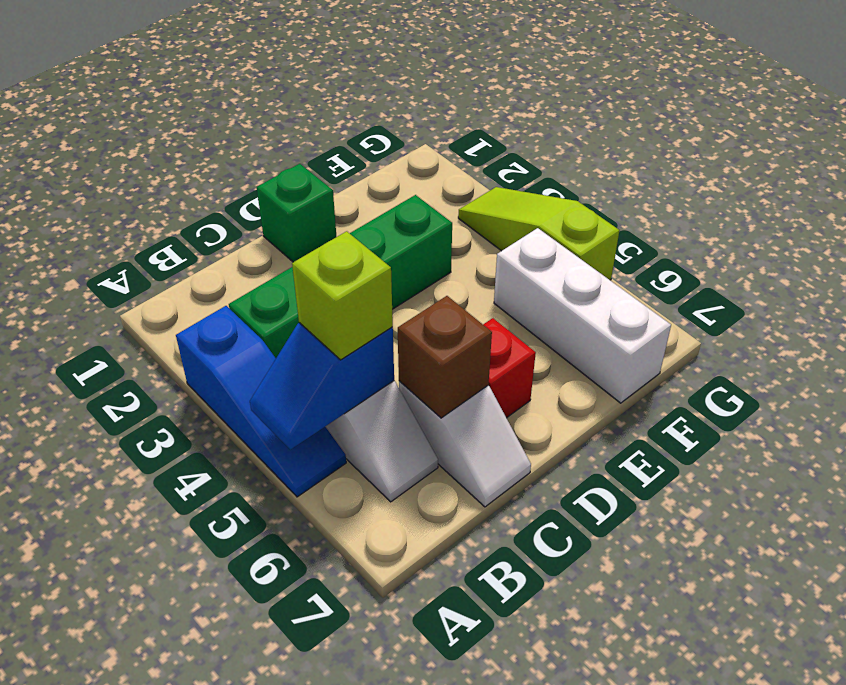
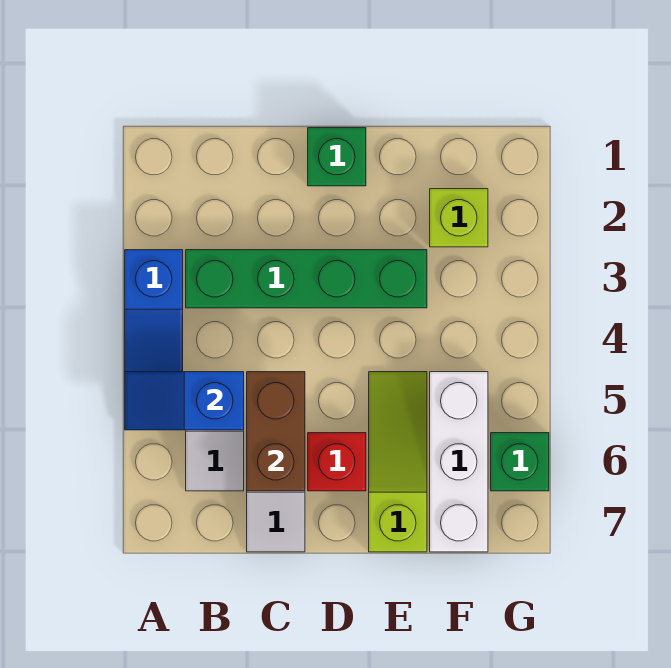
lime brick B5 level 3 -> lime brick F2 level 1
brown brick C6 level 2 -> brown brick C5:C6 level 2
lime slope G3:G5 level 1 top 5 -> lime slope E5:E7 level 1 top 7
none -> green brick G6 level 1

